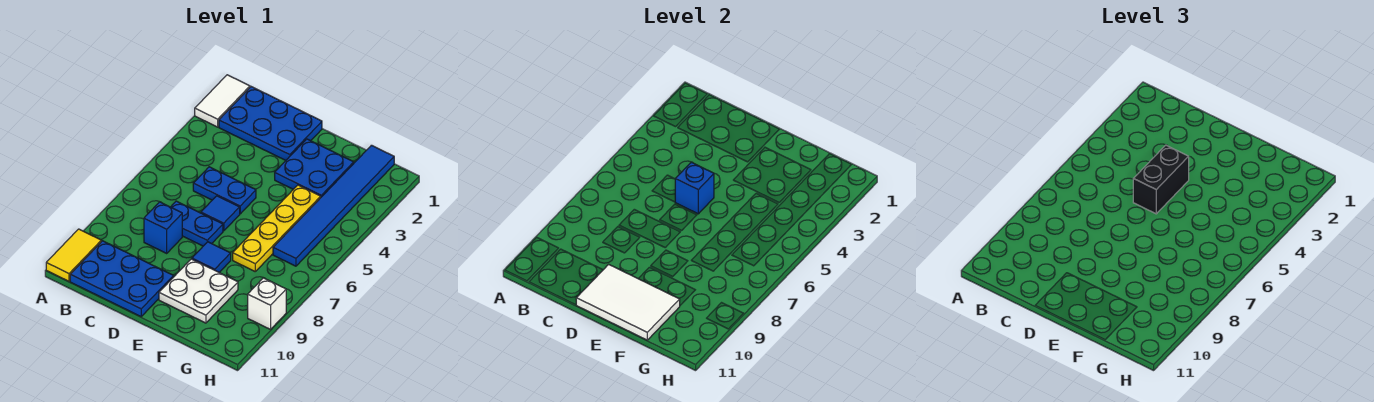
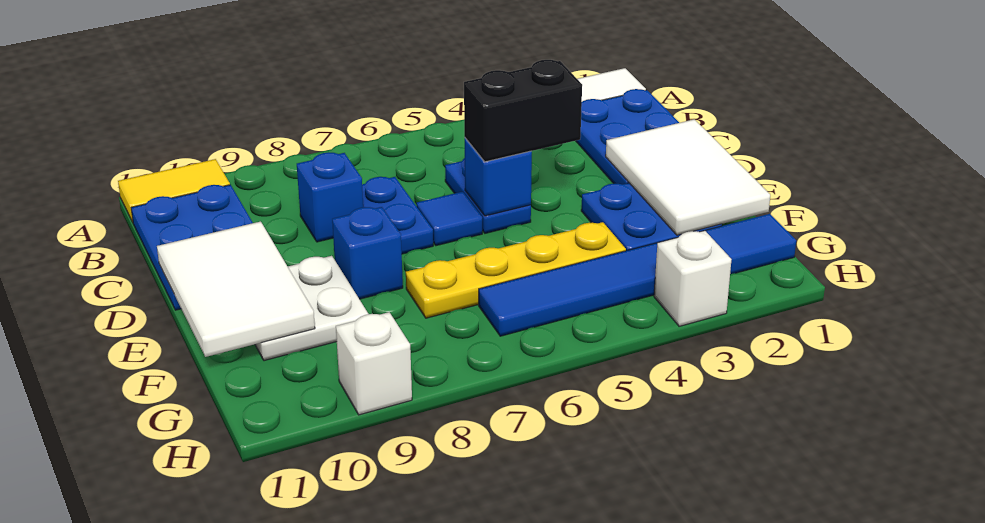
none -> white tile D1:F2 level 2
blue tile E8 level 1 -> blue brick E8 level 1
none -> white brick H3 level 1

